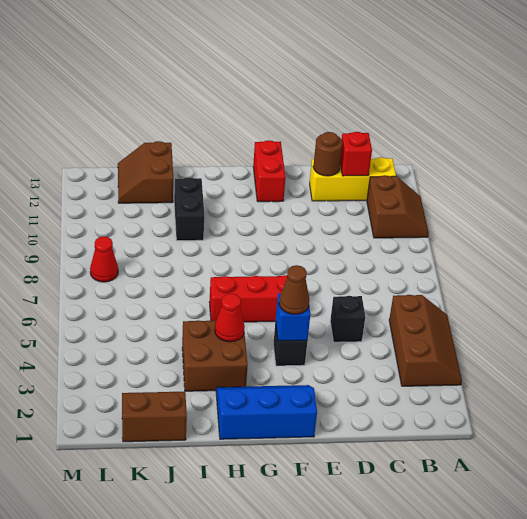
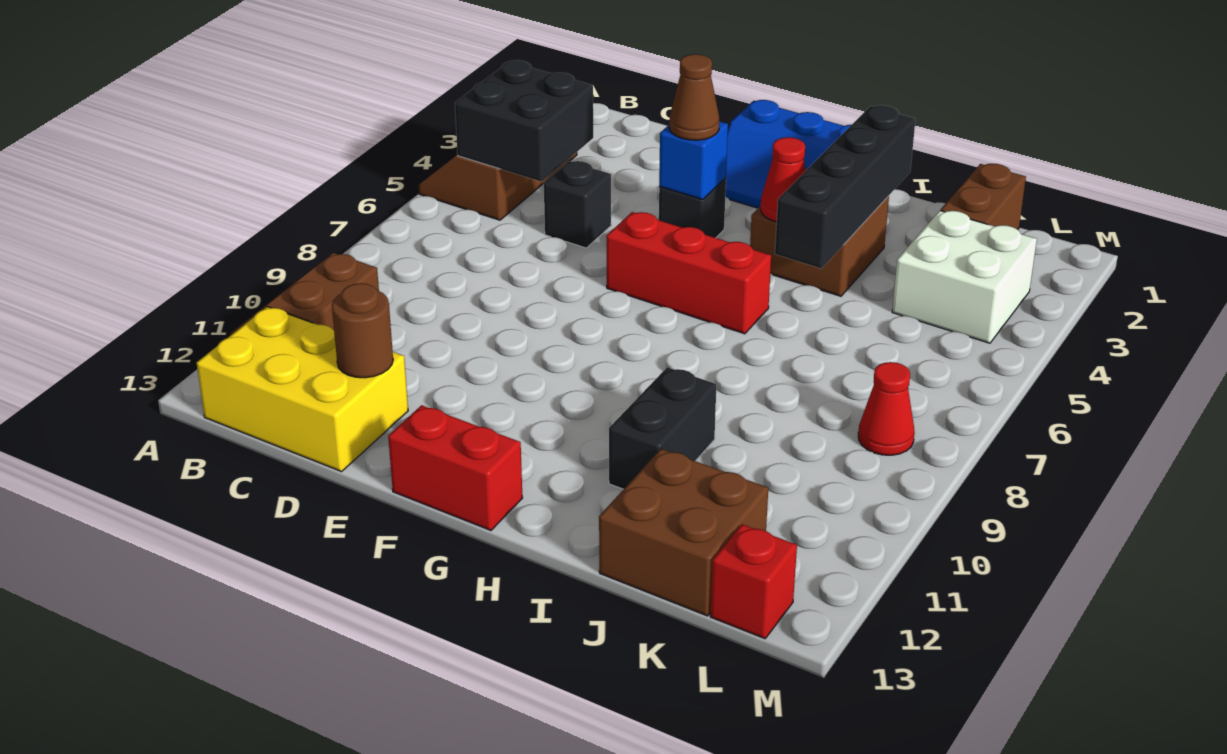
none -> black brick B4:C5 level 2
yellow brick B12:D12 level 1 -> yellow brick B12:D13 level 1
red brick C12 level 2 -> red brick L13 level 1
red brick F12:F13 level 1 -> red brick F13:G13 level 1
none -> black brick I2:I5 level 2
brown brick J1:K1 level 1 -> brown brick K1:K2 level 1
brown slope J12:K13 level 1 top J -> brown brick J12:K13 level 1
none -> white brick K3:L4 level 1

